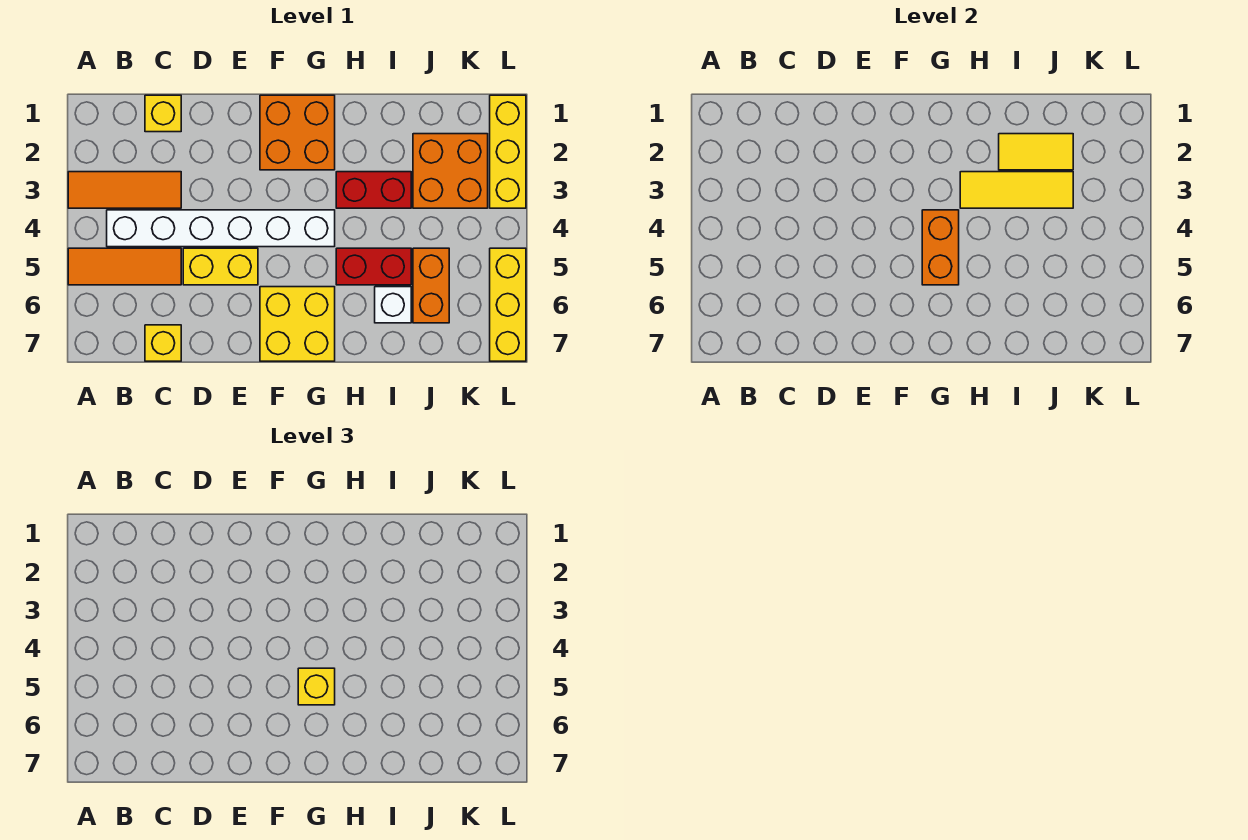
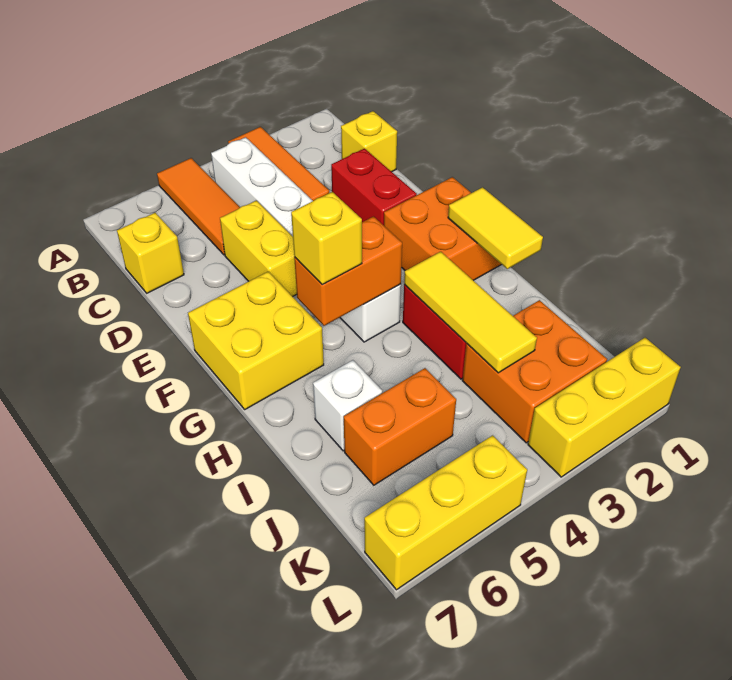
red brick H5:I5 level 1 -> red brick D2:E2 level 1
yellow tile I2:J2 level 2 -> yellow tile G1:H1 level 2

